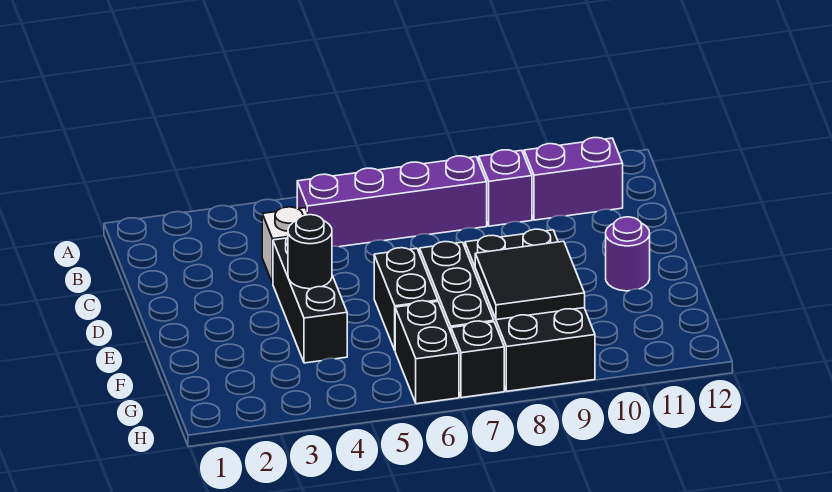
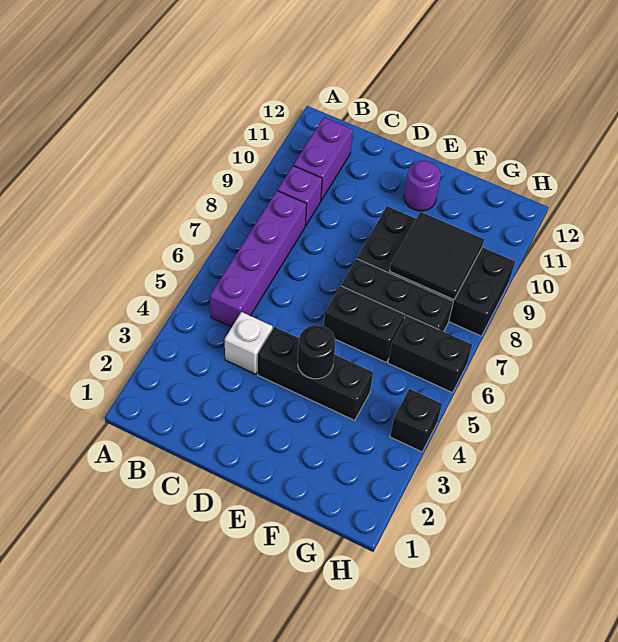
black brick H7 level 1 -> black brick H4 level 1

